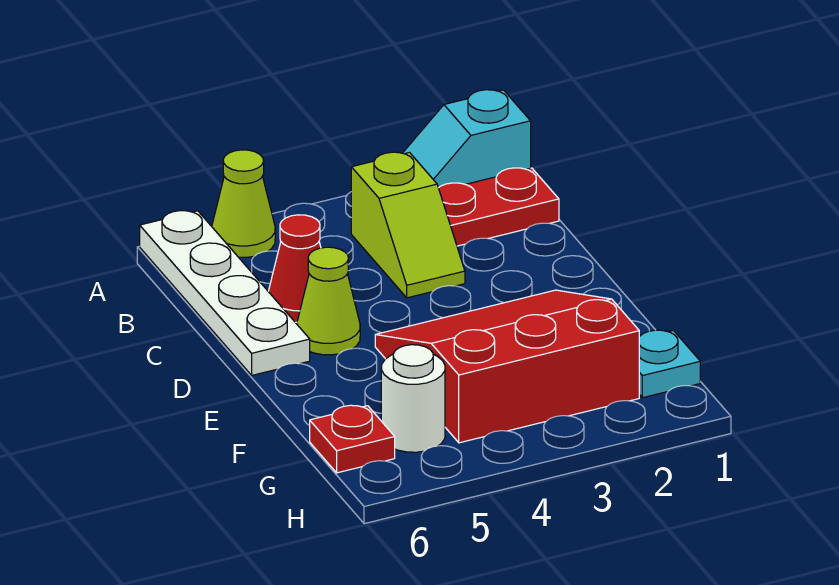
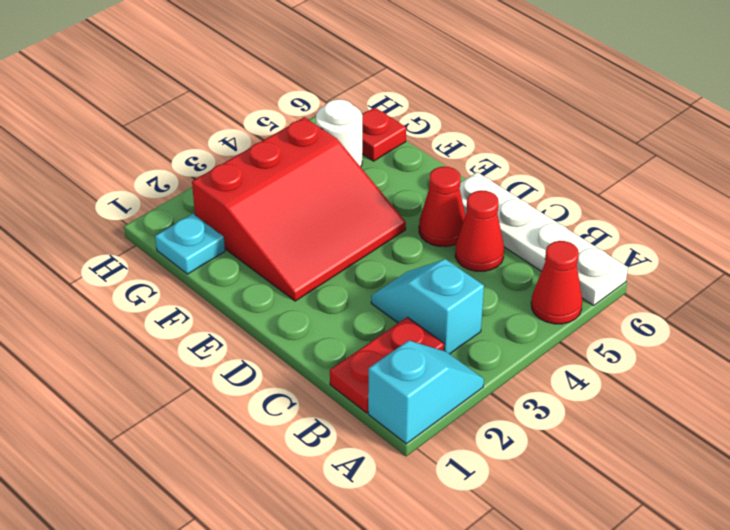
lime cone A5 level 1 -> red cone A5 level 1
lime slope B3:C3 level 1 top B -> cyan slope B3:C3 level 1 top B
lime cone D5 level 1 -> red cone D5 level 1

